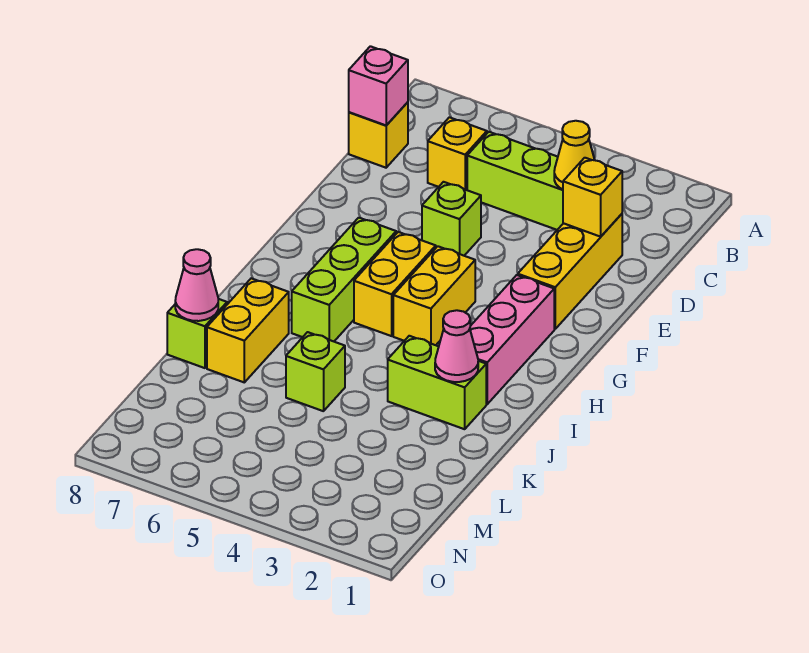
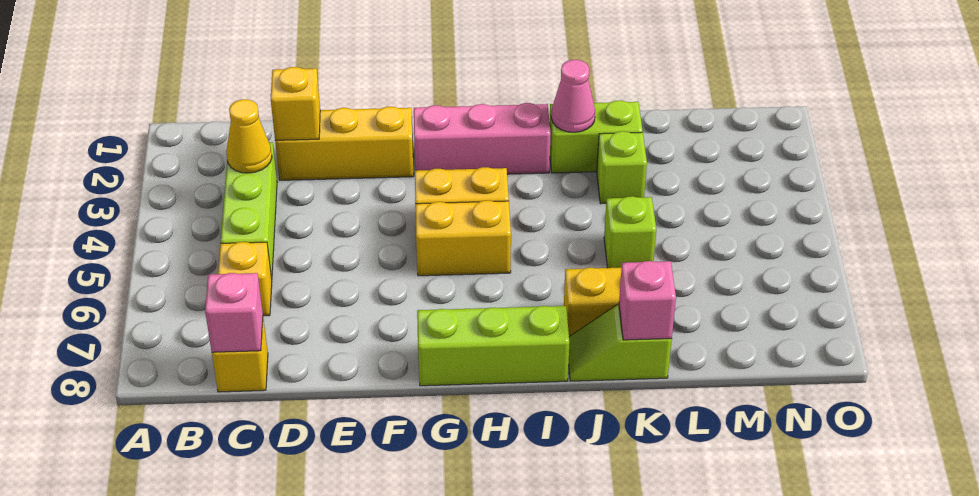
lime brick E5 level 1 -> lime brick K3 level 1
lime brick G6:I6 level 1 -> lime brick G8:I8 level 1
lime brick J2:J3 level 1 -> lime brick J2:K2 level 1
pink cone K8 level 2 -> pink brick K8 level 2

